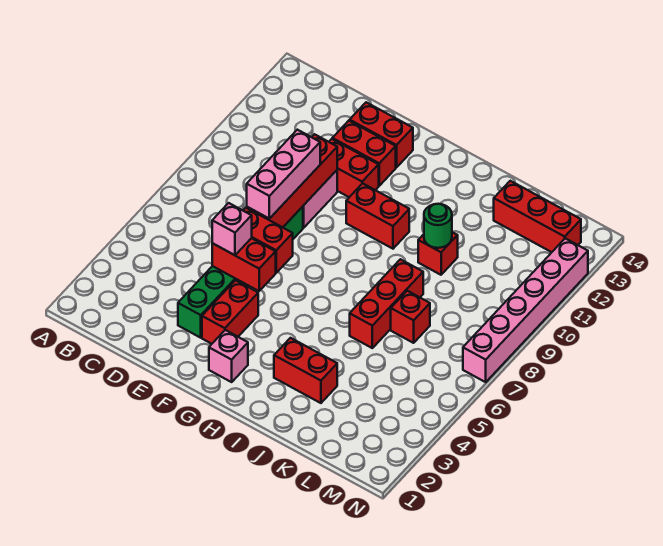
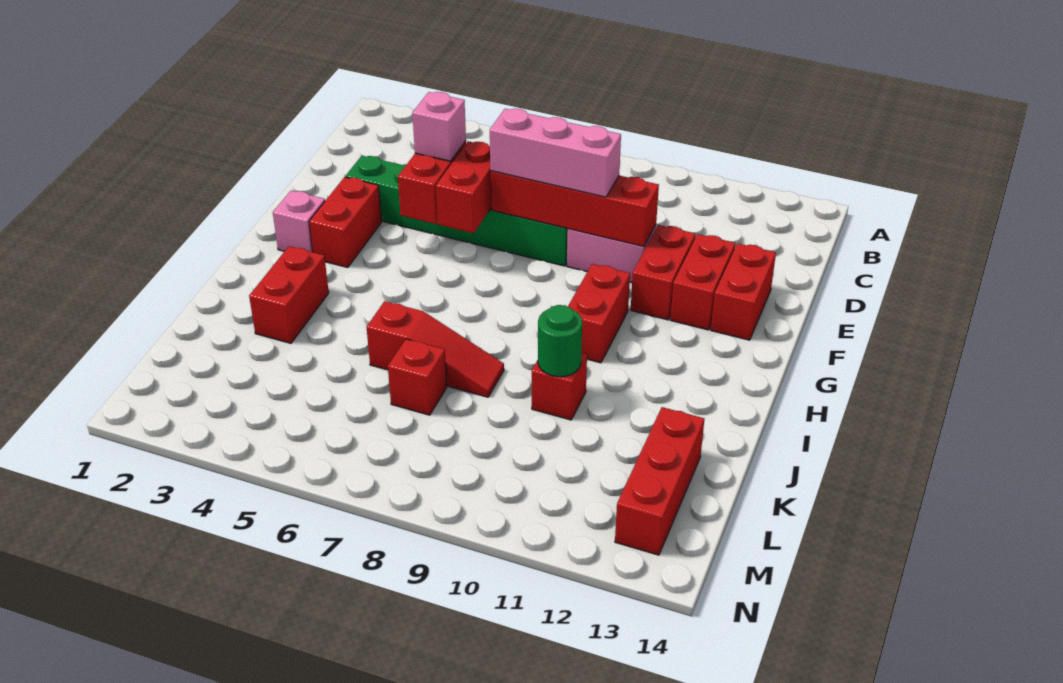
red brick F3:F4 level 1 -> red brick F3:G3 level 1
red brick J6:J8 level 1 -> red slope J6:J8 level 1 top 6
pink brick N7:N12 level 1 -> none

